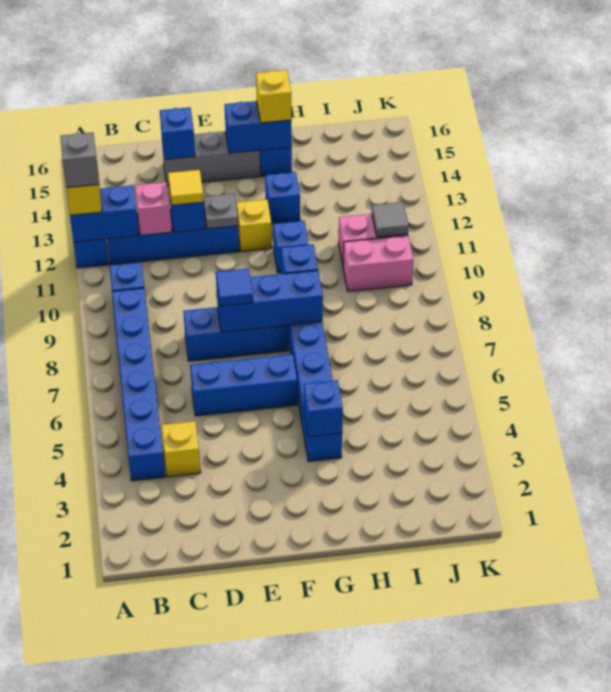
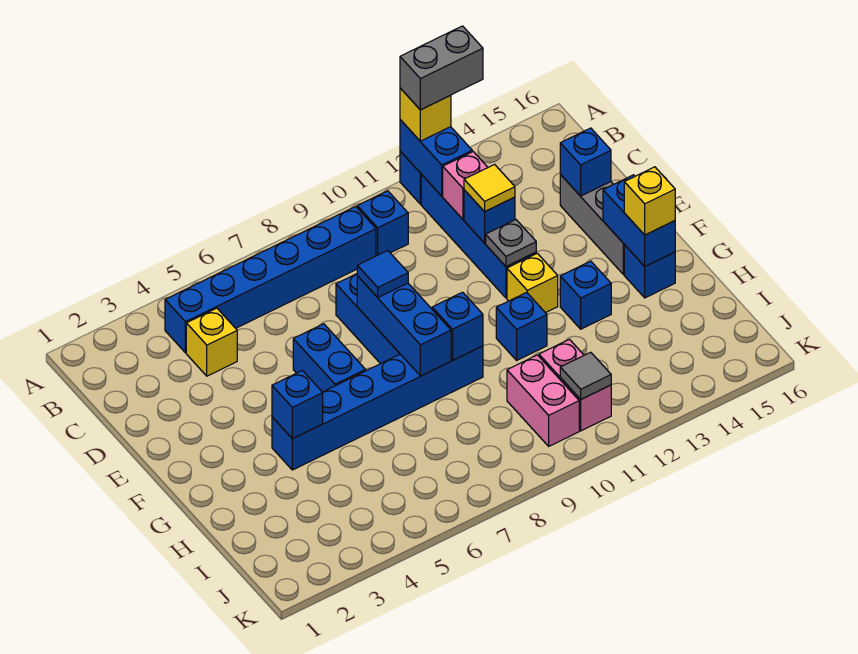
grey brick A12 level 4 -> grey brick A12:A13 level 4
blue brick D6:F6 level 1 -> blue brick E6:F6 level 1

